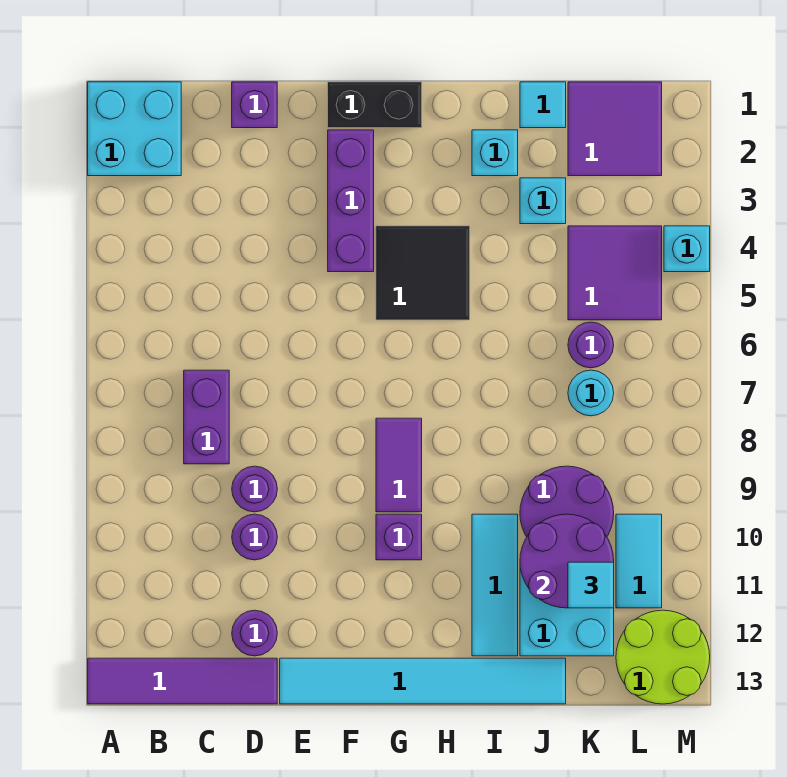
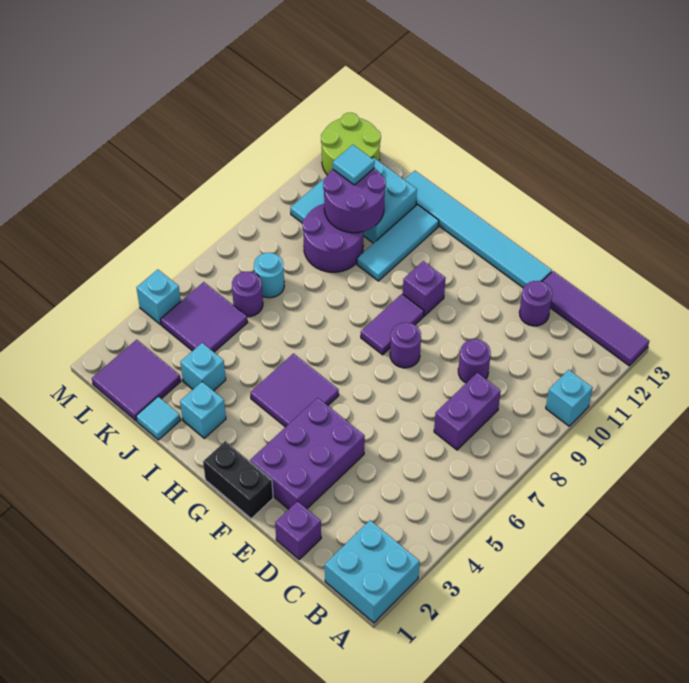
none -> cyan brick A10 level 1
purple round brick D10 level 1 -> purple round brick F8 level 1
purple brick F2:F4 level 1 -> purple brick E2:F4 level 1
black tile G4:H5 level 1 -> purple tile G4:H5 level 1

